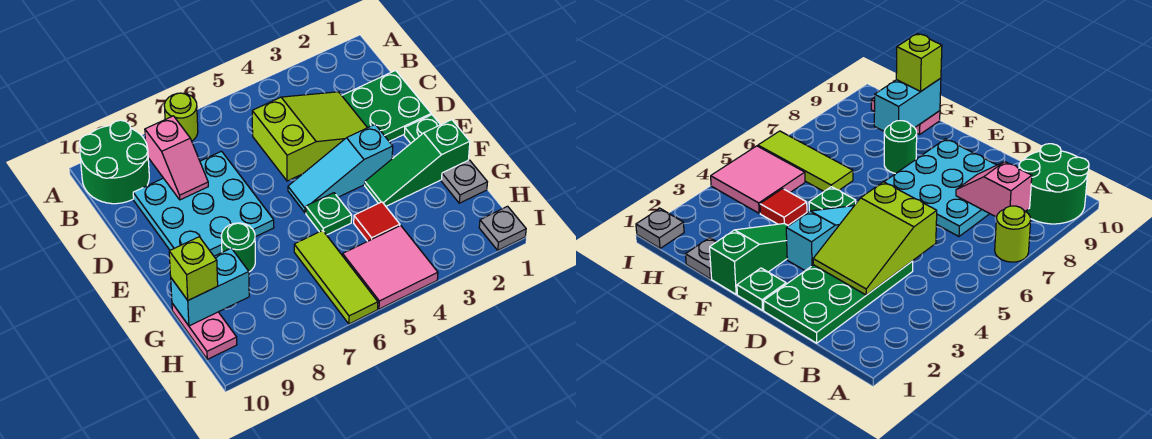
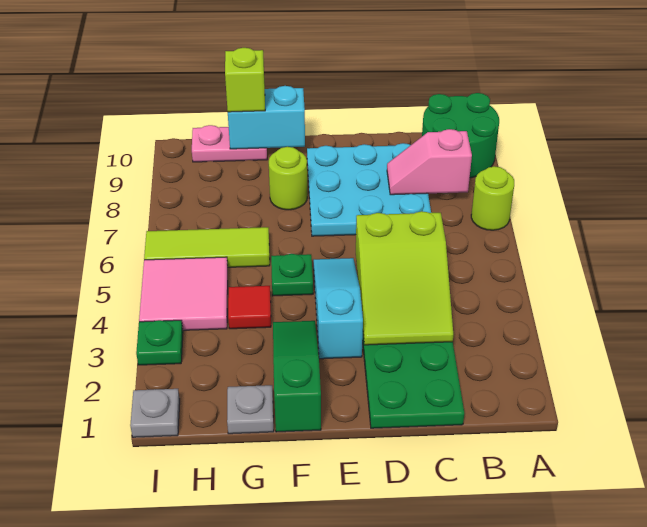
green plate E1 level 1 -> green plate I3 level 1
green round brick F8 level 1 -> lime round brick F8 level 1
cyan brick G9:G10 level 2 -> cyan brick F10:G10 level 2

